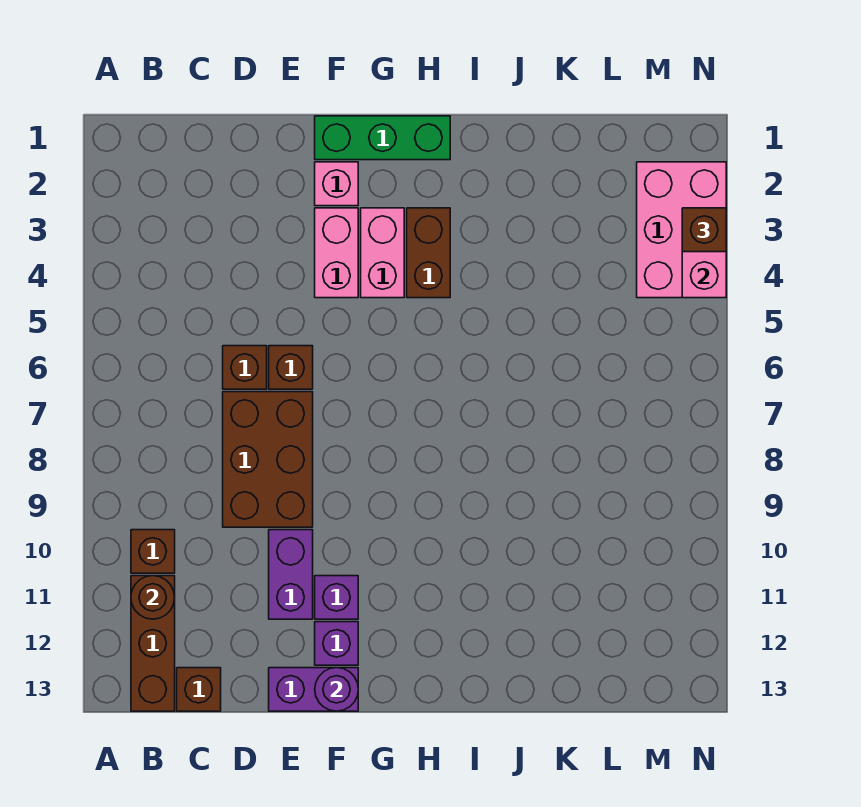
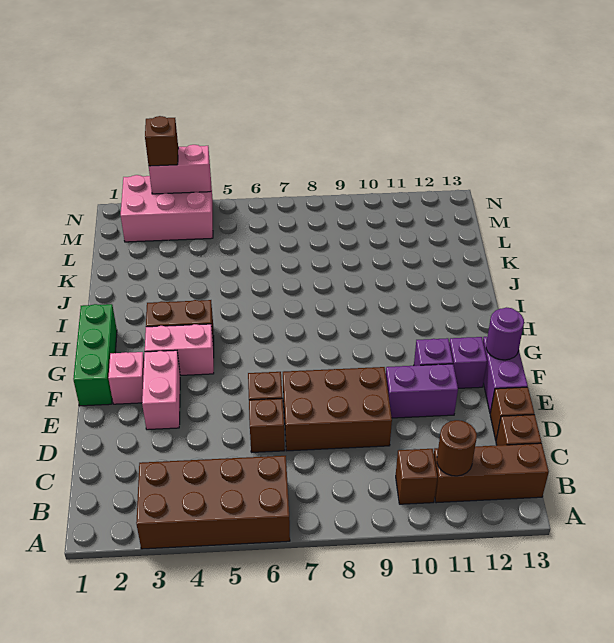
none -> brown brick A3:B6 level 1
none -> brown brick D13 level 1
pink brick F3:F4 level 1 -> pink brick E3:F3 level 1

